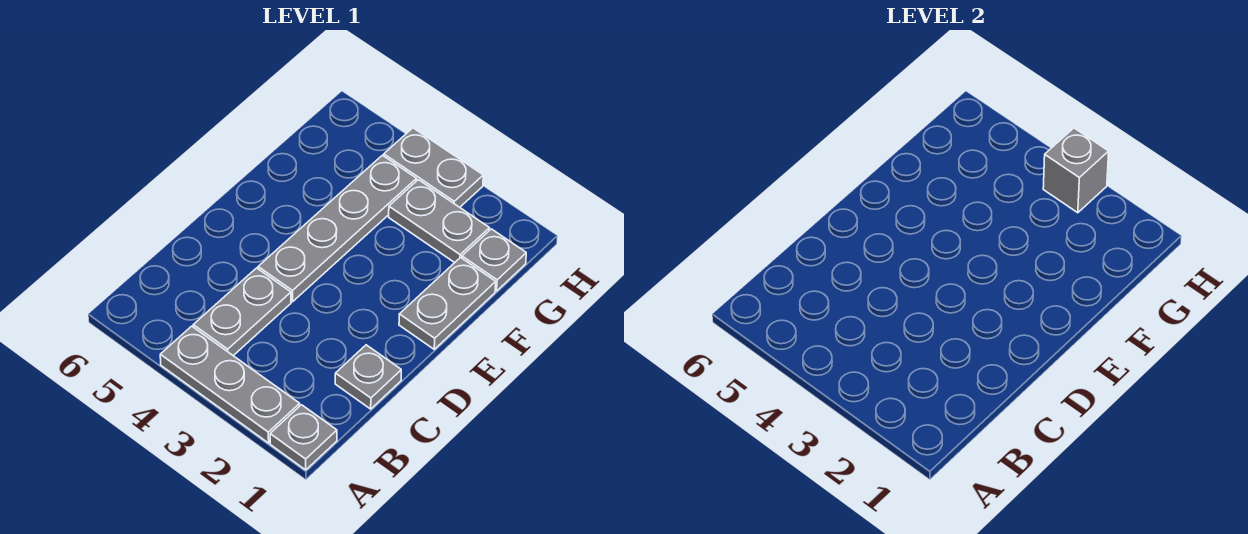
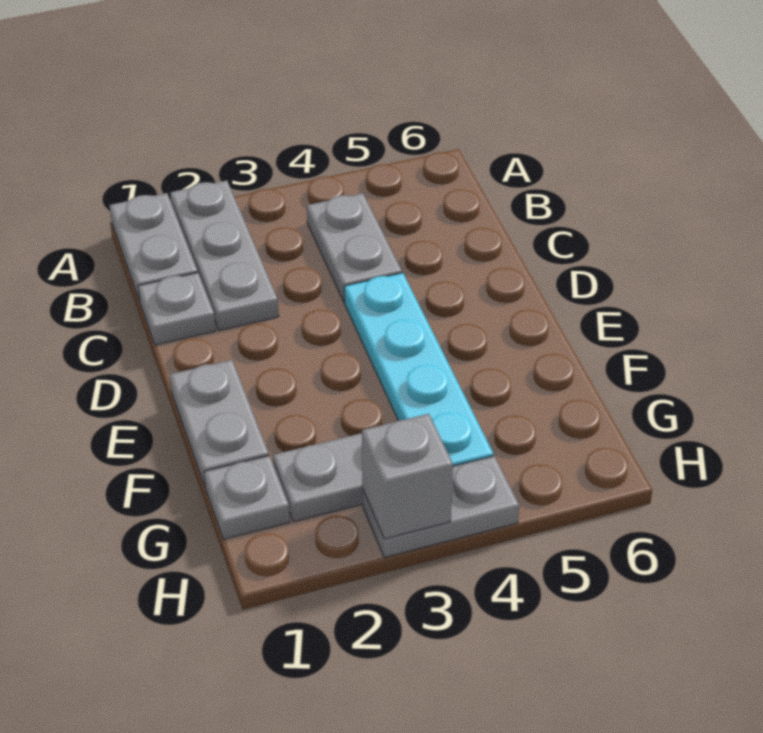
grey plate A1 level 1 -> grey plate A1:B1 level 1
grey plate A2:A4 level 1 -> grey plate A2:C2 level 1
grey plate D4:G4 level 1 -> cyan plate D4:G4 level 1

